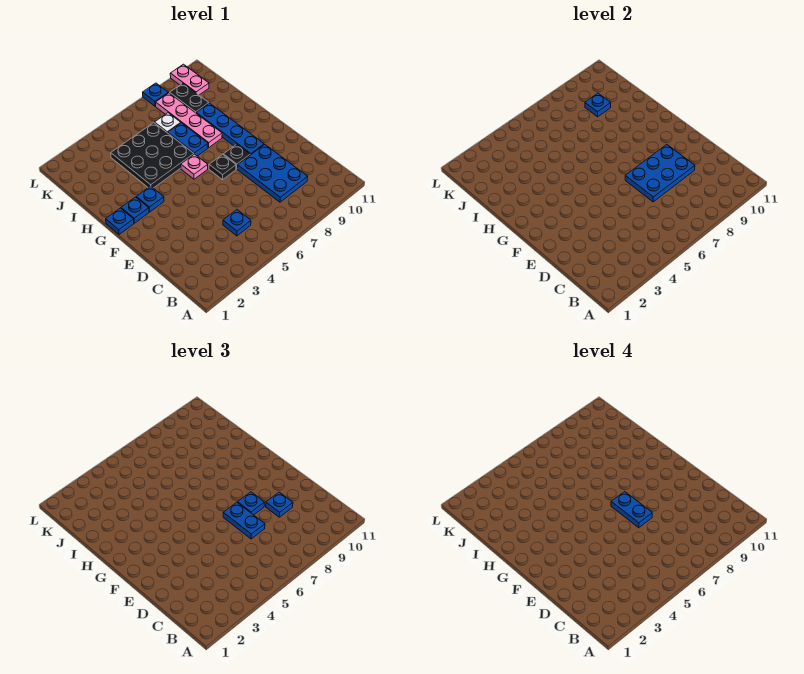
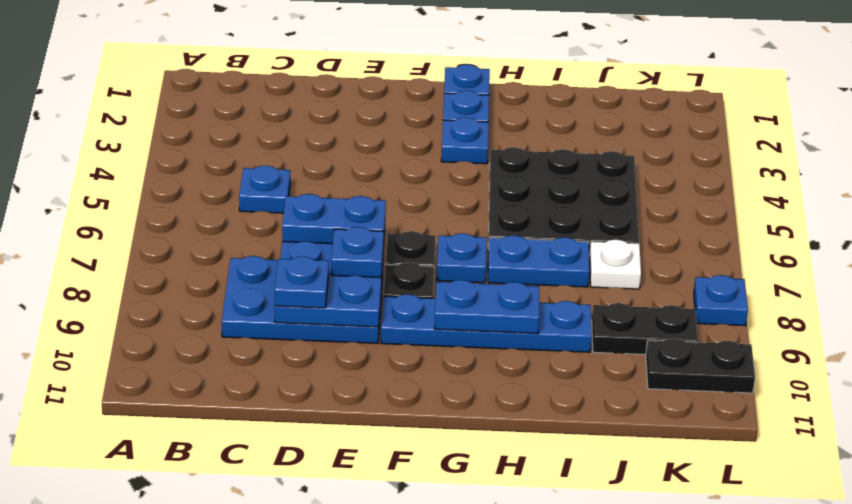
blue plate E7:F7 level 4 -> blue plate G9:H9 level 2
pink plate G6 level 1 -> none
pink plate H8:K8 level 1 -> none
blue plate J9 level 2 -> blue plate G7 level 1
pink plate K10:L10 level 1 -> black plate K10:L10 level 1

